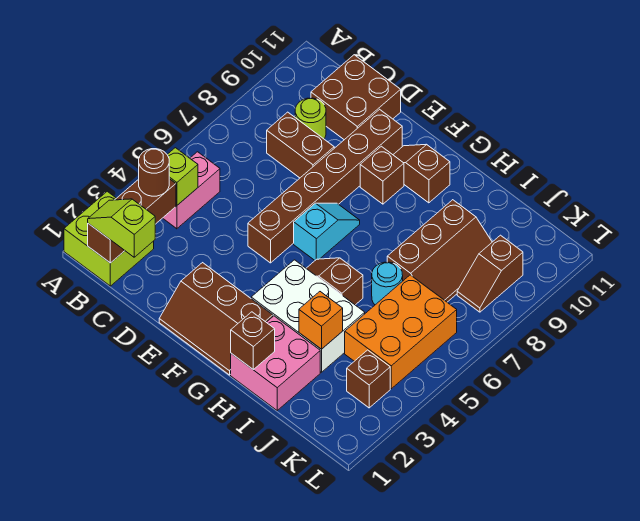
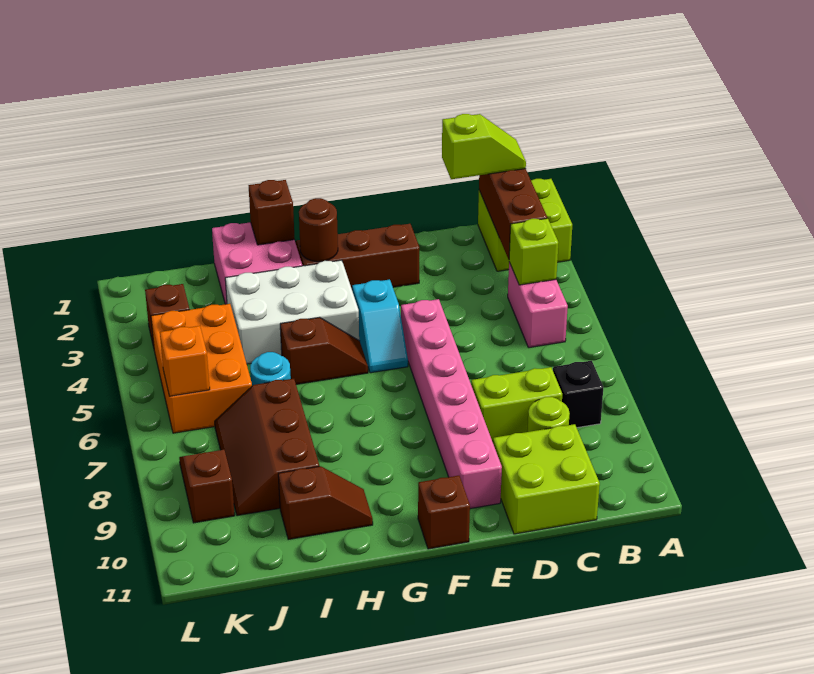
brown round brick B3 level 3 -> brown round brick G2 level 2
none -> black brick B8 level 1
brown brick C8:D8 level 1 -> lime brick C8:D8 level 1
brown brick C10:D11 level 1 -> lime brick C10:D11 level 1
brown brick E5:E10 level 1 -> pink brick E5:E10 level 1
cyan slope F6:F7 level 1 top 6 -> cyan slope F4:F5 level 1 top 4
brown brick F9 level 1 -> brown brick F11 level 1
brown slope F10:G10 level 1 top G -> brown slope H10:I10 level 1 top I
orange brick I3 level 2 -> orange brick K6 level 2

